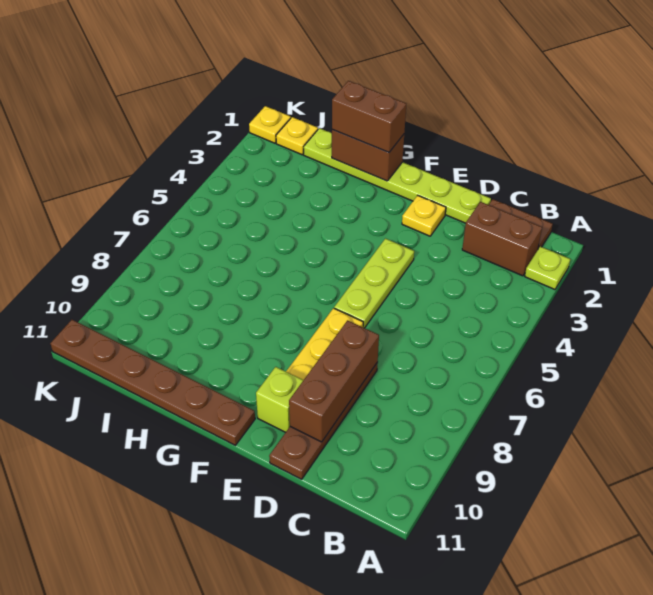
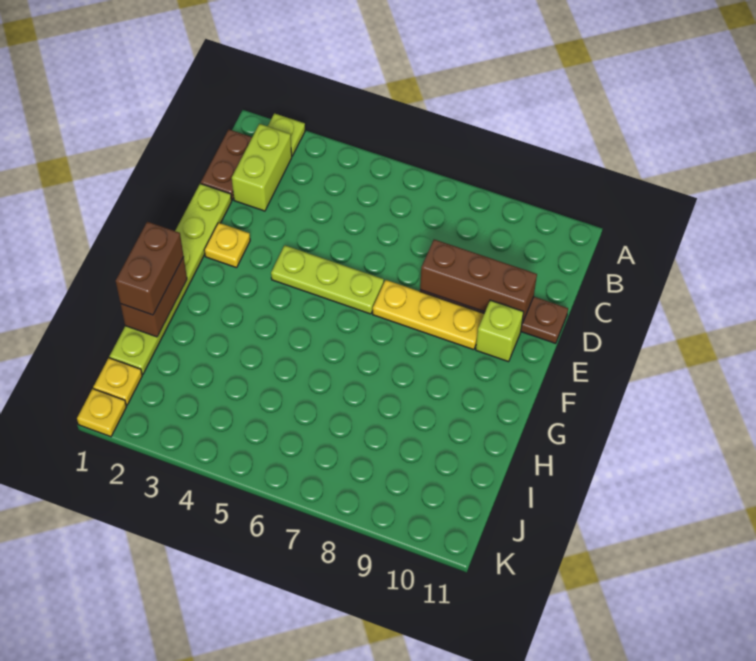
brown brick B2:C2 level 1 -> lime brick B2:C2 level 1
brown plate F11:K11 level 1 -> none

